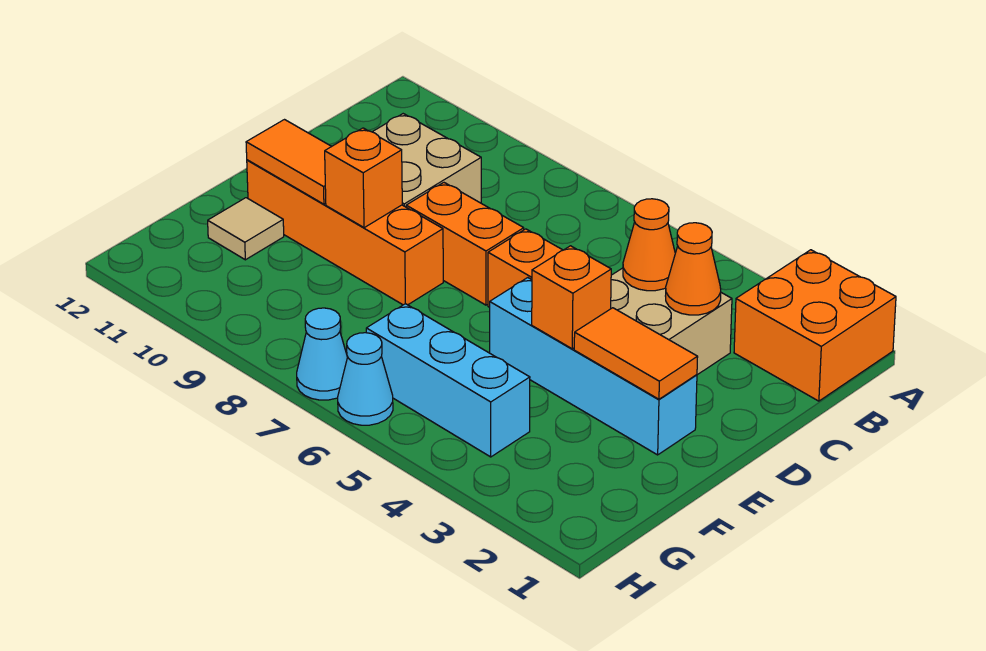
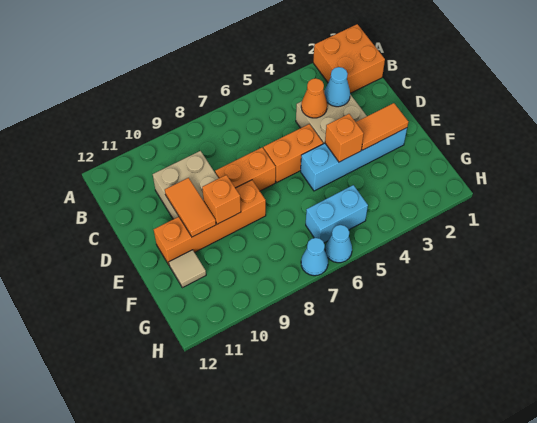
orange cone C3 level 2 -> cyan cone C3 level 2
orange tile E10:E11 level 2 -> orange tile D10:E10 level 2
cyan brick G4:G6 level 1 -> cyan brick G5:G6 level 1

